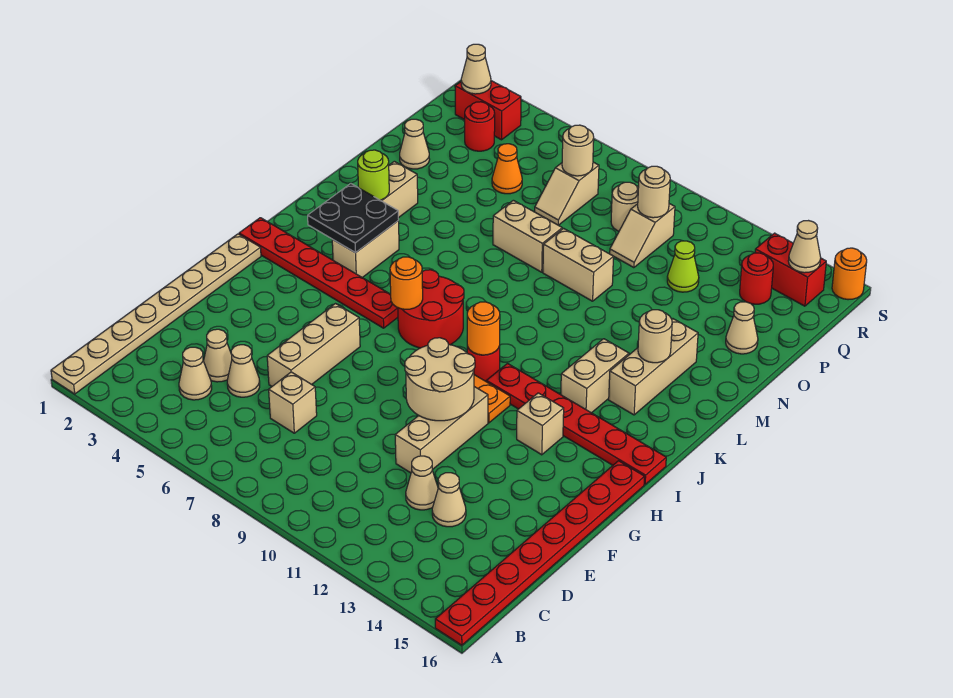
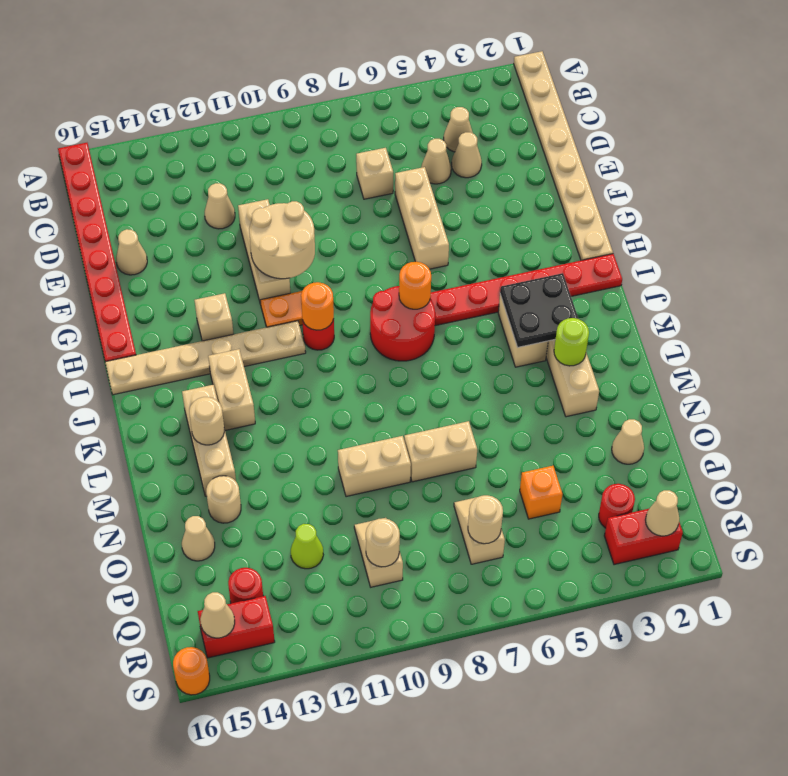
tan cone D13 level 1 -> tan cone E15 level 1
red plate I11:I16 level 1 -> tan plate I11:I16 level 1
orange cone P5 level 1 -> orange brick P5 level 1
tan round brick Q9 level 1 -> tan round brick N14 level 1

